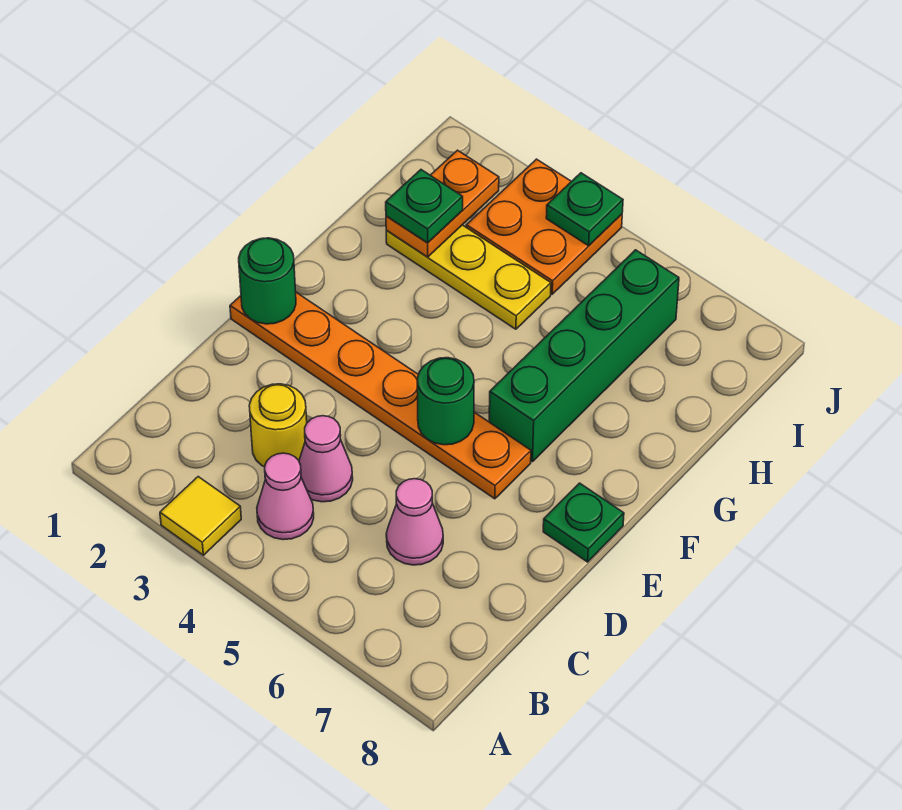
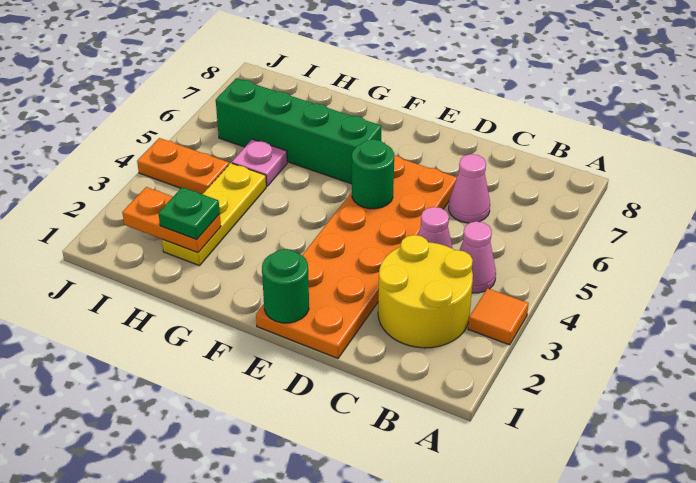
yellow tile A3 level 1 -> orange tile A3 level 1
yellow round brick C3 level 1 -> yellow round brick B2:C3 level 1
orange plate E1:E6 level 1 -> orange plate D1:E6 level 1
green plate E8 level 1 -> none
none -> pink plate H5 level 1
orange plate I3:J4 level 1 -> orange plate I4:J4 level 1
green plate J4 level 2 -> none

